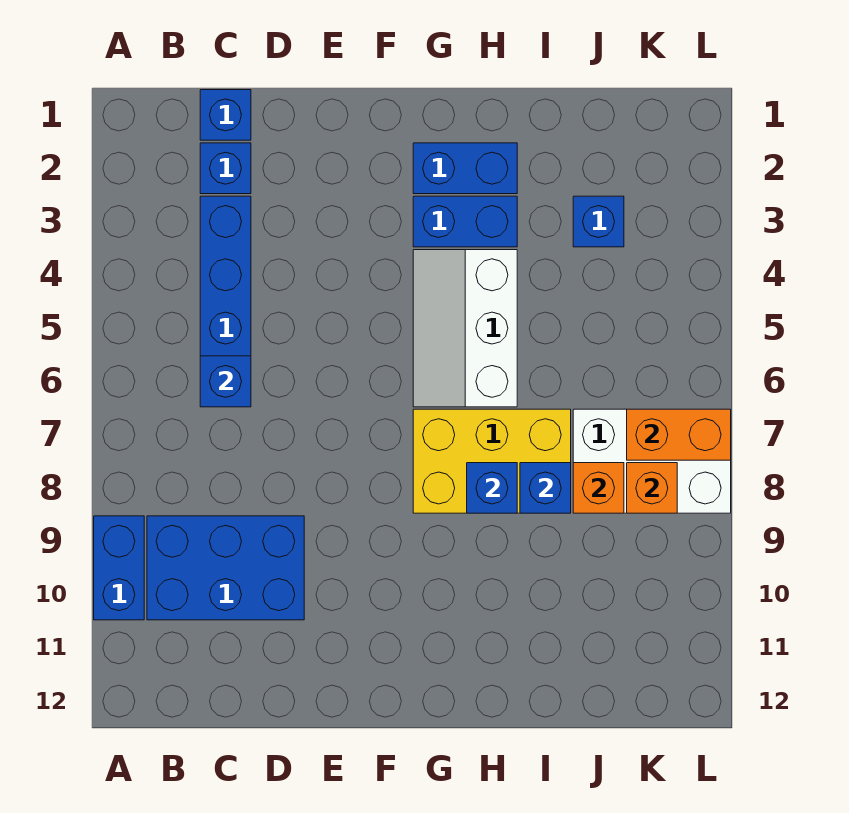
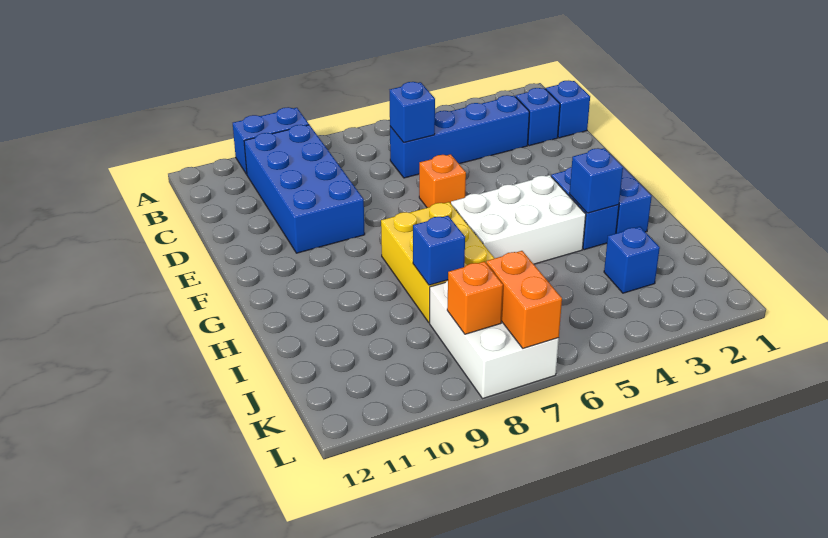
blue brick B9:D10 level 1 -> blue brick B9:E10 level 1
white slope G4:H6 level 1 top H -> white brick G4:H6 level 1
blue brick H8 level 2 -> blue brick H3 level 2
orange brick J8 level 2 -> orange brick E6 level 1

